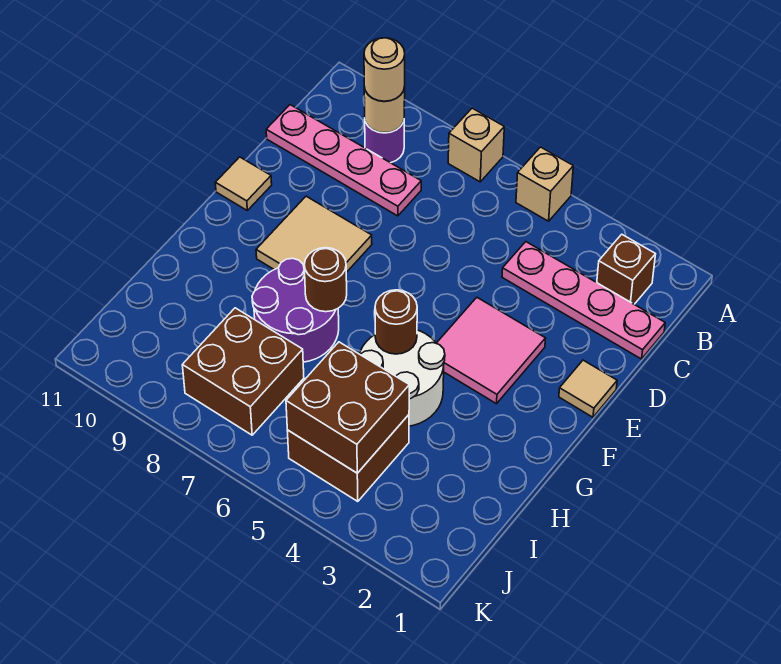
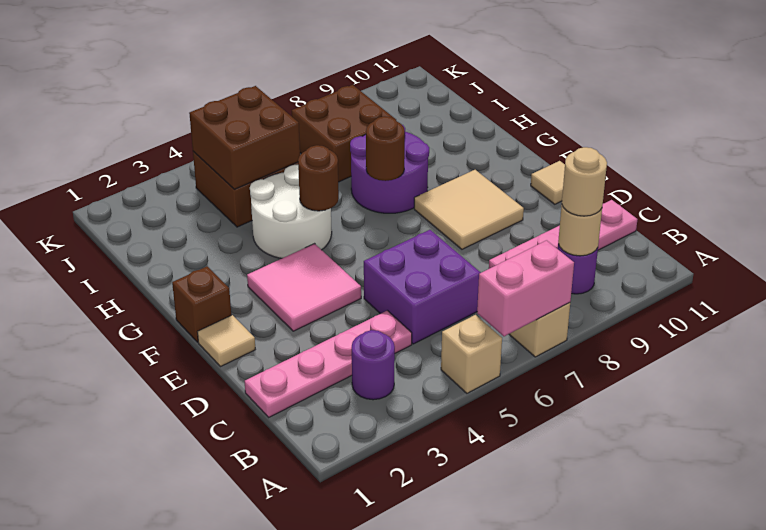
none -> pink brick A6:A7 level 2
brown brick B2 level 1 -> brown brick F1 level 1
none -> purple round brick B3 level 1
none -> purple brick C5:D6 level 1

